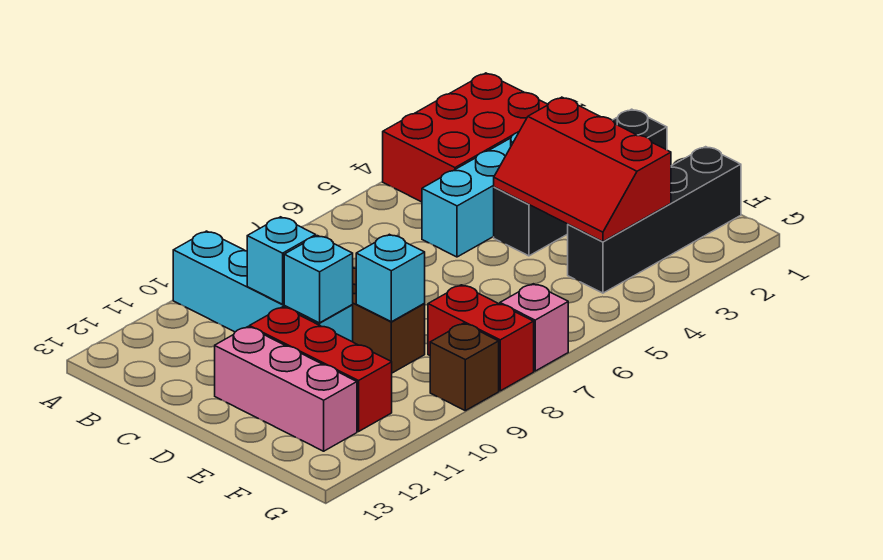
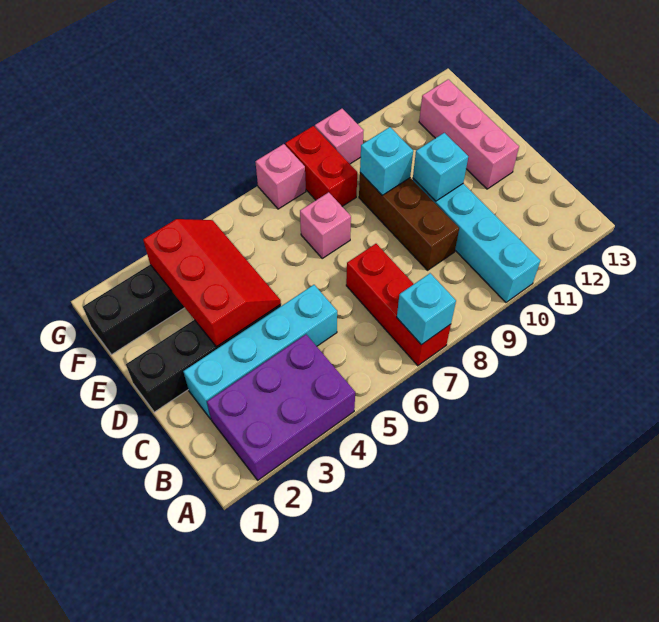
red brick A2:B4 level 1 -> purple brick A2:B4 level 1
cyan brick C10 level 2 -> cyan brick A7 level 2
red brick D11:F11 level 1 -> red brick A7:C7 level 1
none -> pink brick E7 level 1
brown brick G9 level 1 -> pink brick G9 level 1

